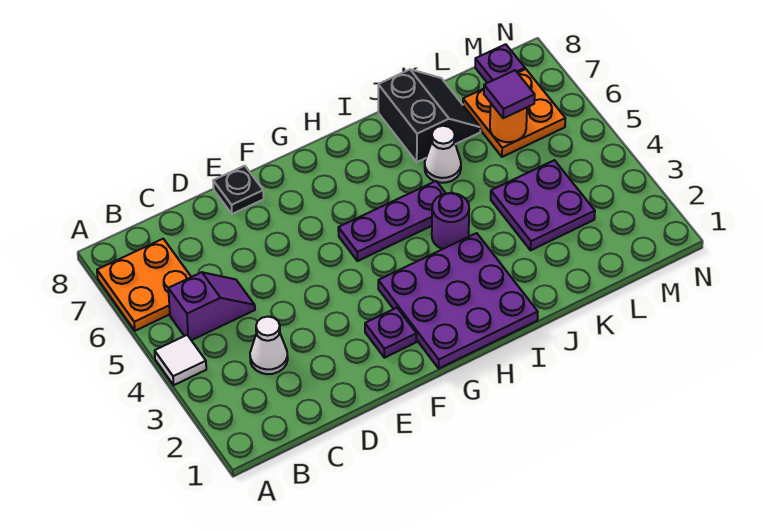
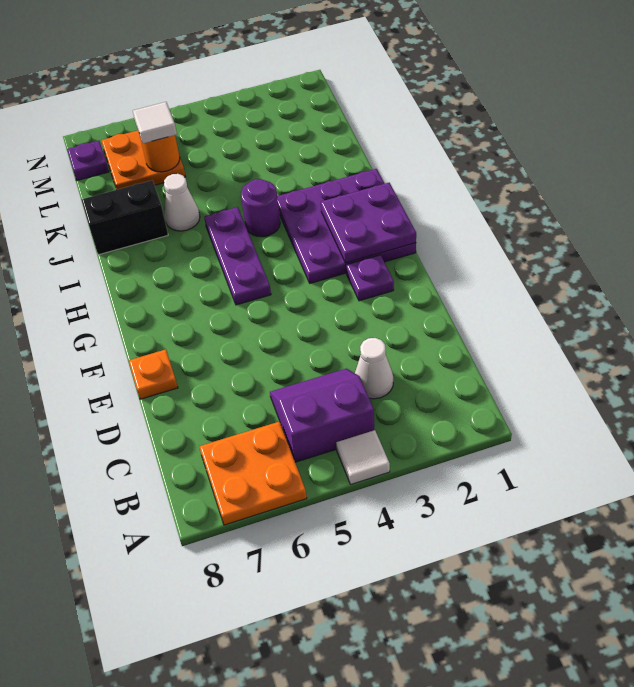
purple slope B5:C5 level 1 top B -> purple slope B4:C5 level 1 top B
black plate E8 level 1 -> orange plate E8 level 1
purple plate K3:L4 level 1 -> purple plate G1:H2 level 2
purple tile L6 level 3 -> white tile L6 level 3

